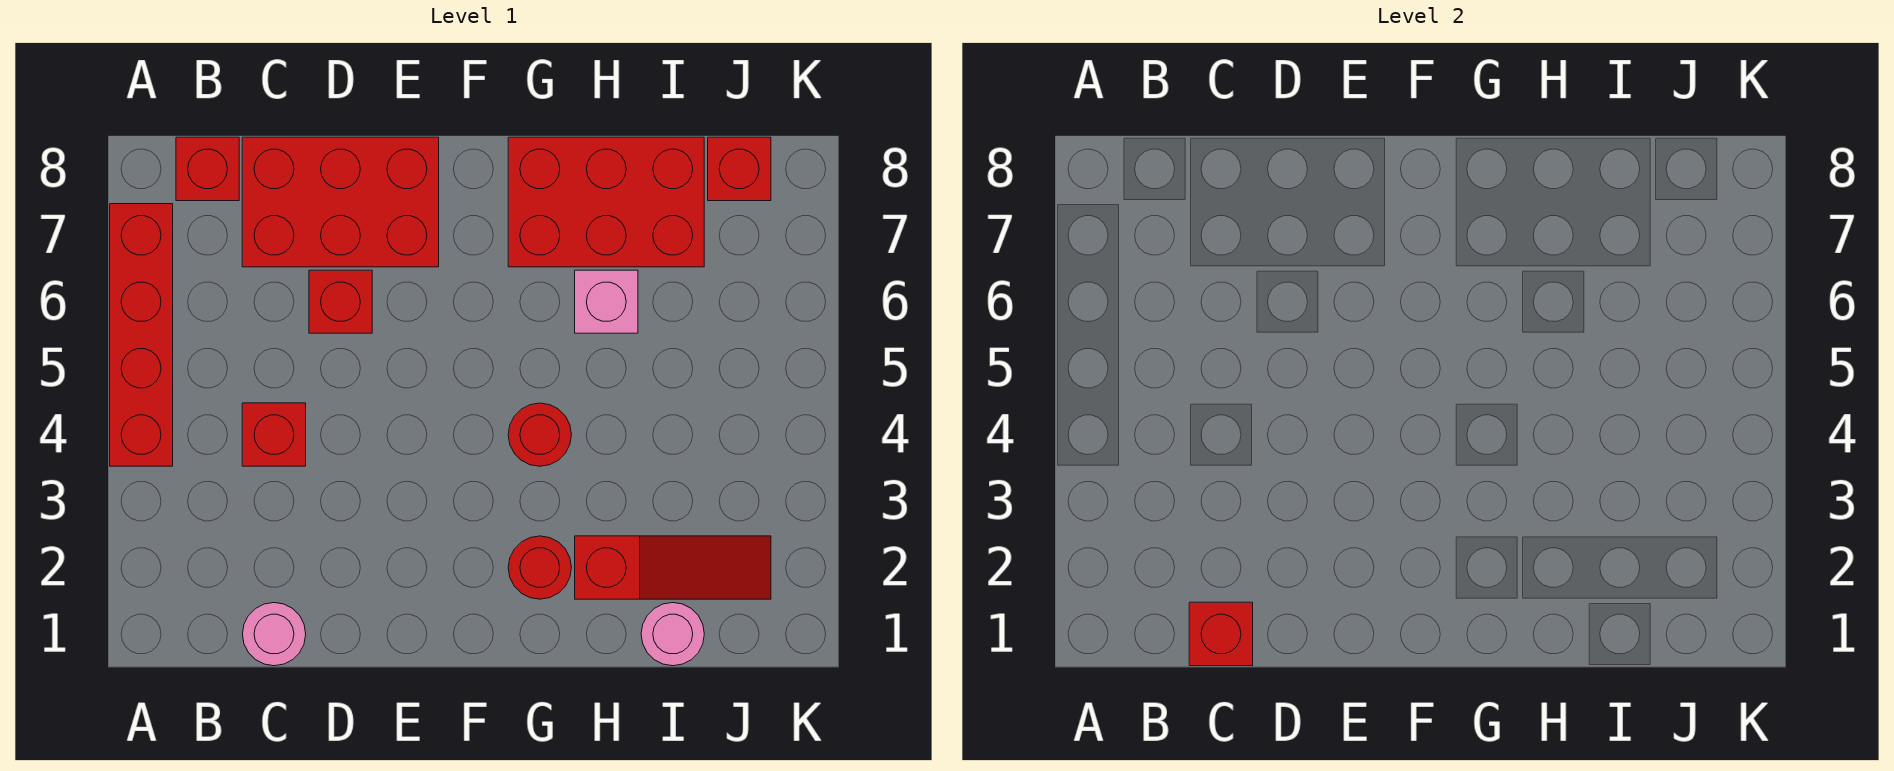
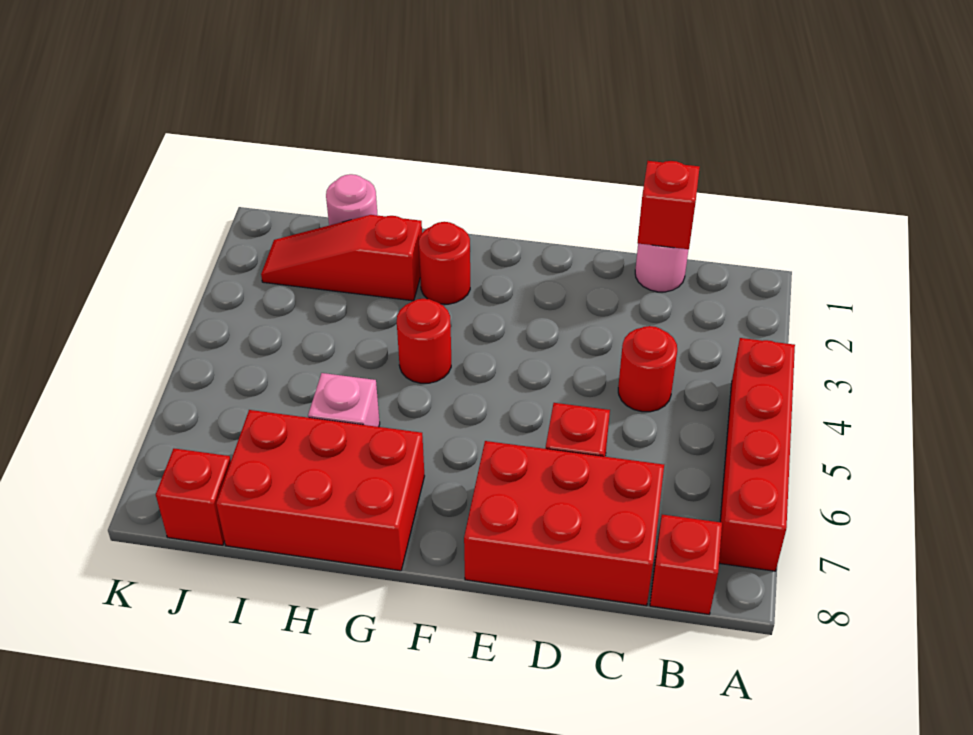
red brick C4 level 1 -> red round brick C4 level 1

